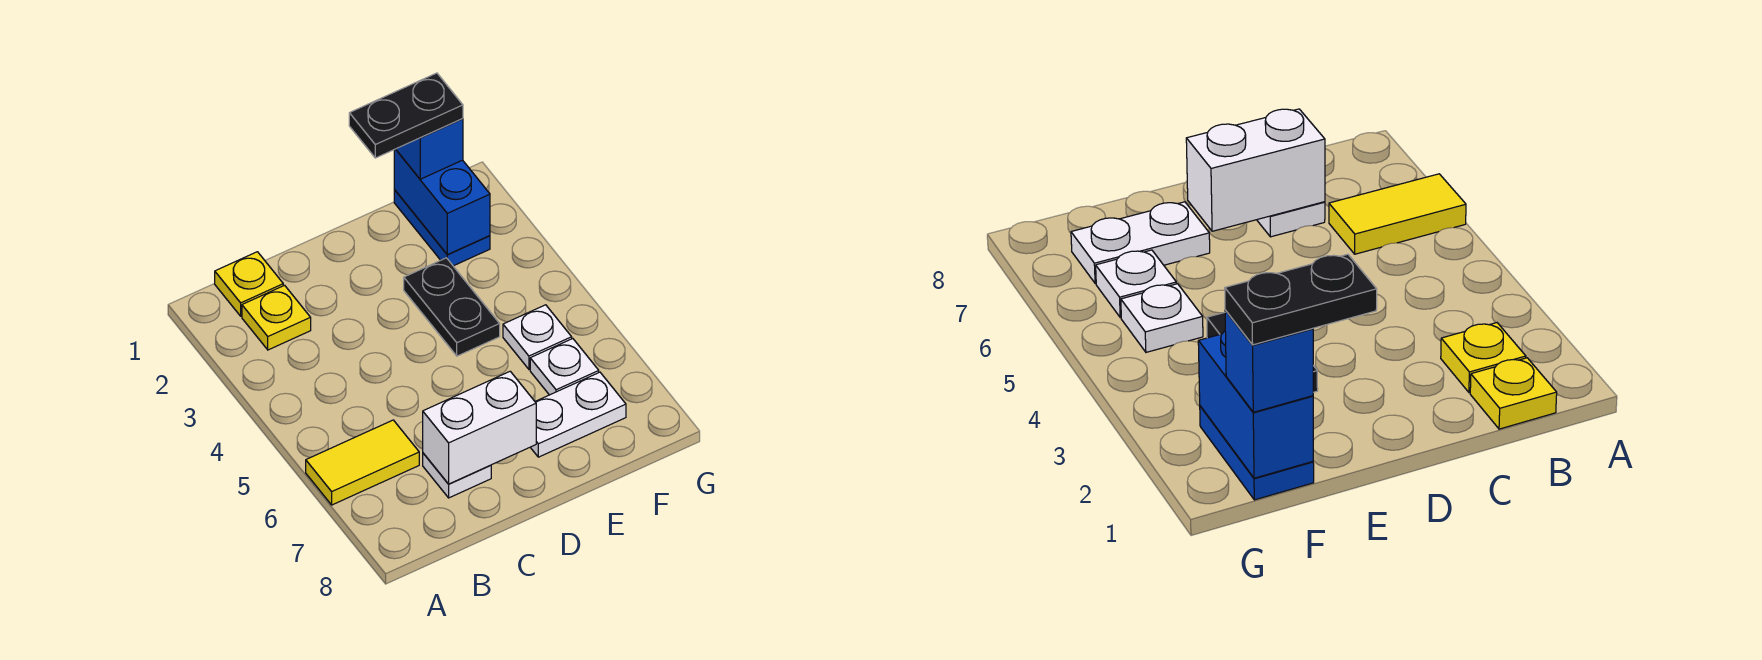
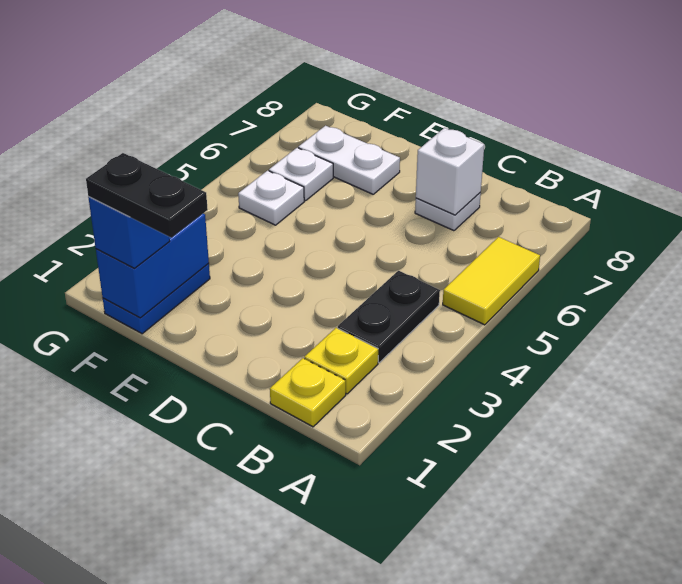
yellow tile A6:B6 level 1 -> yellow tile A5:A6 level 1
white brick C7:D7 level 2 -> white brick C7 level 2
black plate E3:E4 level 1 -> black plate B3:B4 level 1

